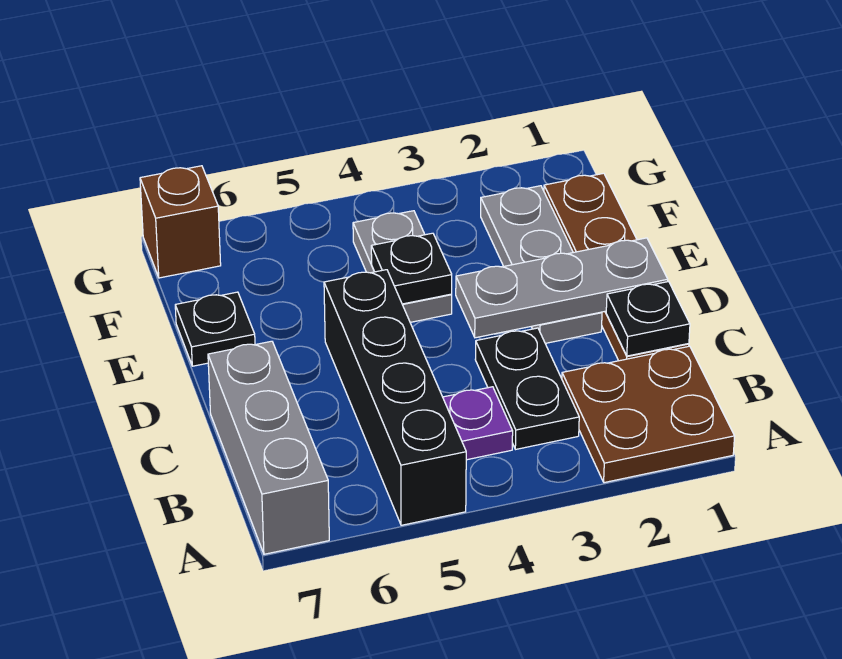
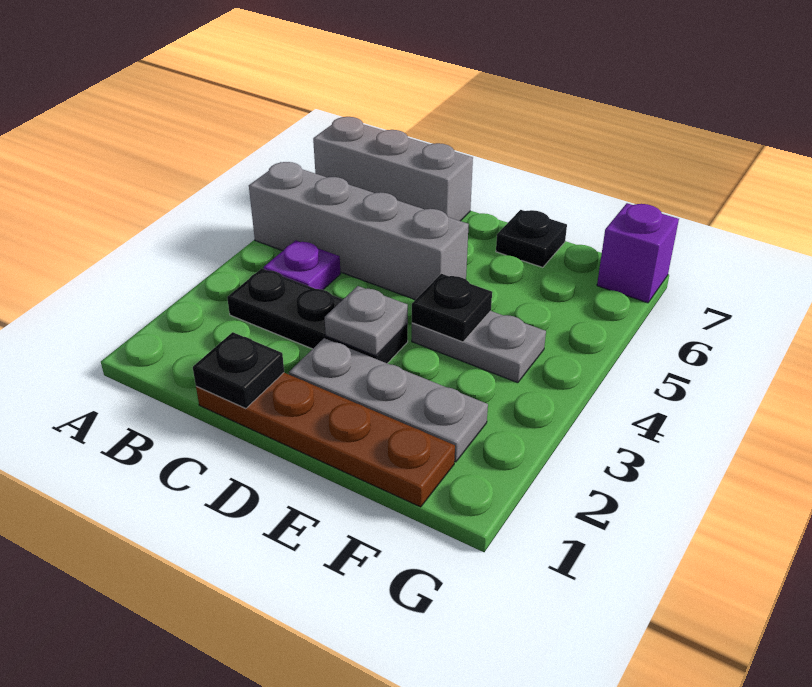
brown plate A1:B2 level 1 -> none
black brick A5:D5 level 1 -> grey brick A5:D5 level 1
black plate B3:C3 level 1 -> black plate B3:D3 level 1
grey plate D1:D3 level 2 -> grey plate D3 level 2
brown brick G7 level 1 -> purple brick G7 level 1

